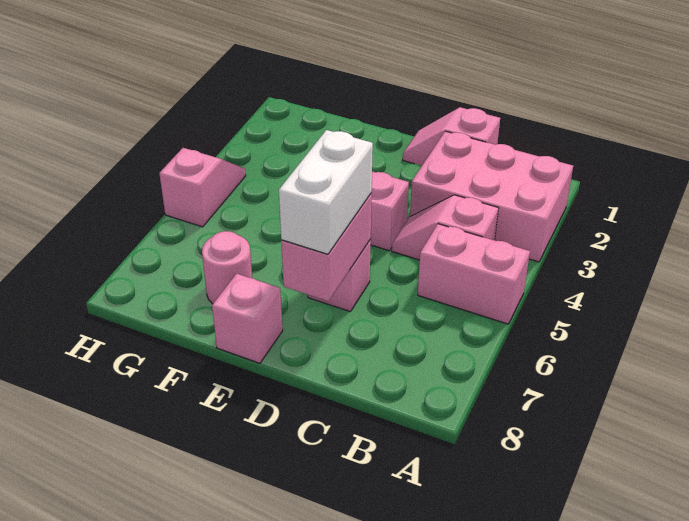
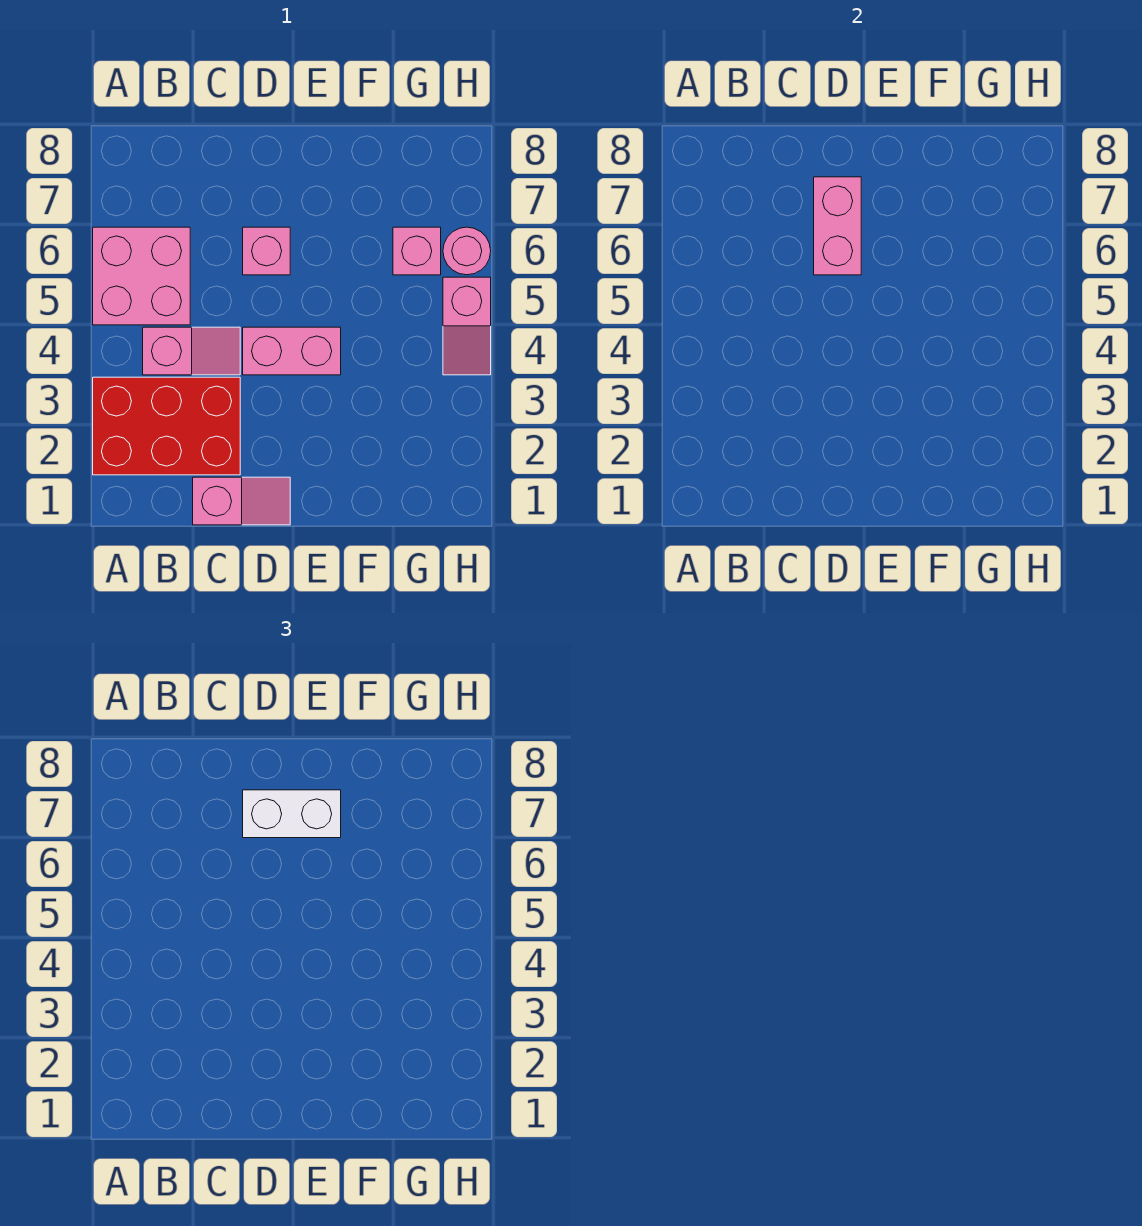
pink brick A2:C3 level 1 -> red brick A2:C3 level 1
pink brick A5:B5 level 1 -> pink brick A5:B6 level 1
white brick D6:D7 level 3 -> white brick D7:E7 level 3
pink brick E8 level 1 -> pink brick G6 level 1
pink round brick F7 level 1 -> pink round brick H6 level 1

